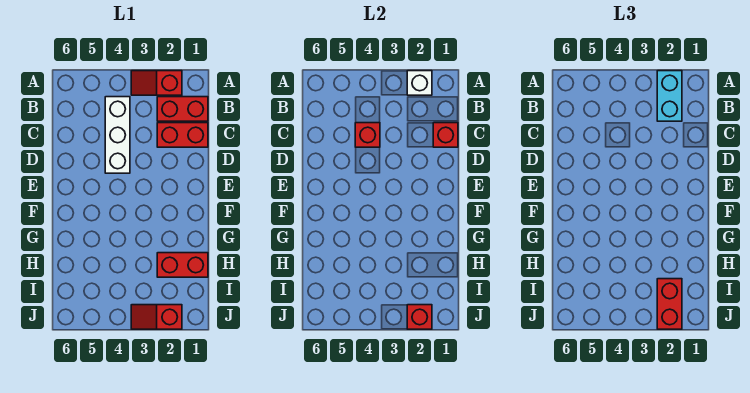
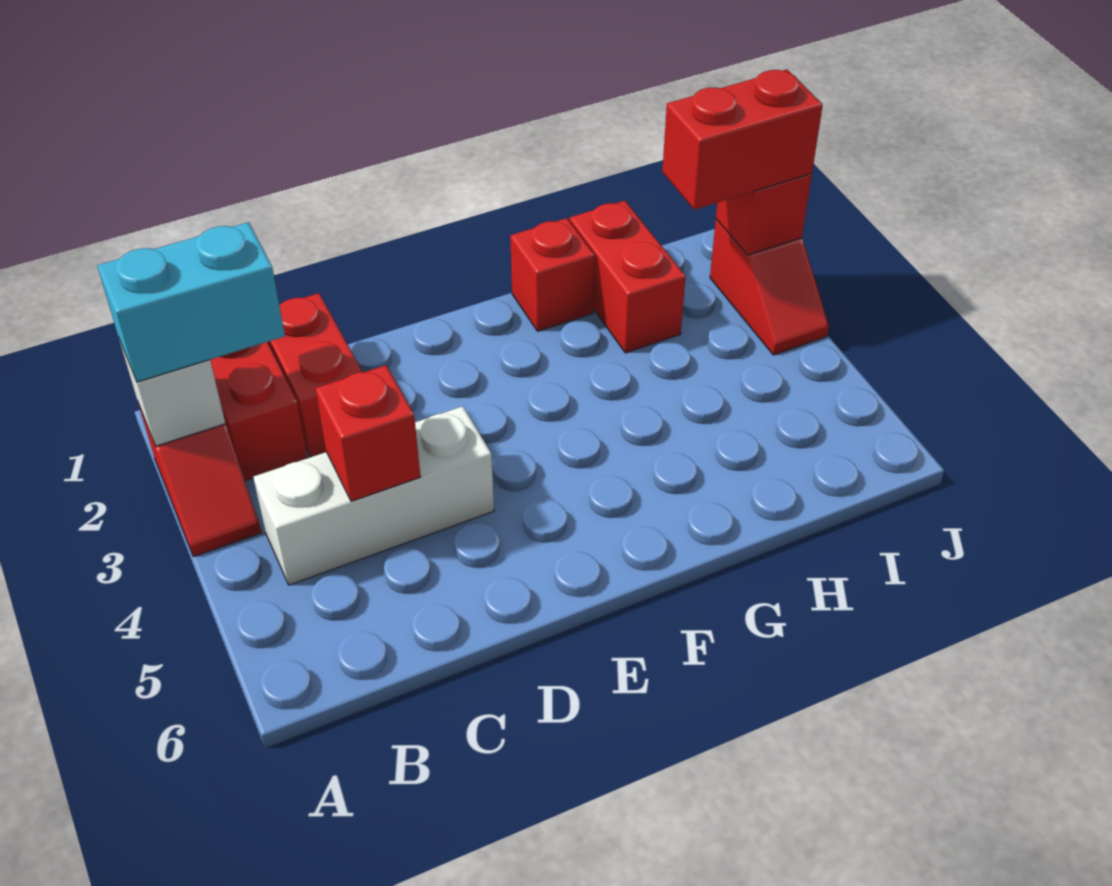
red brick C1 level 2 -> red brick G1 level 1

